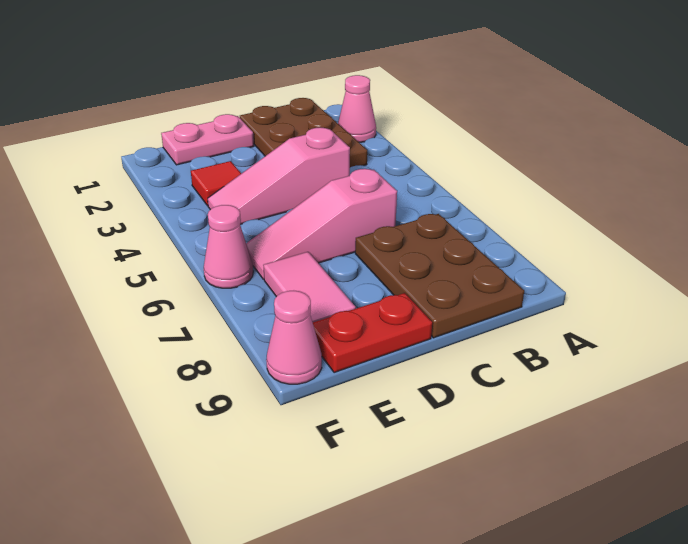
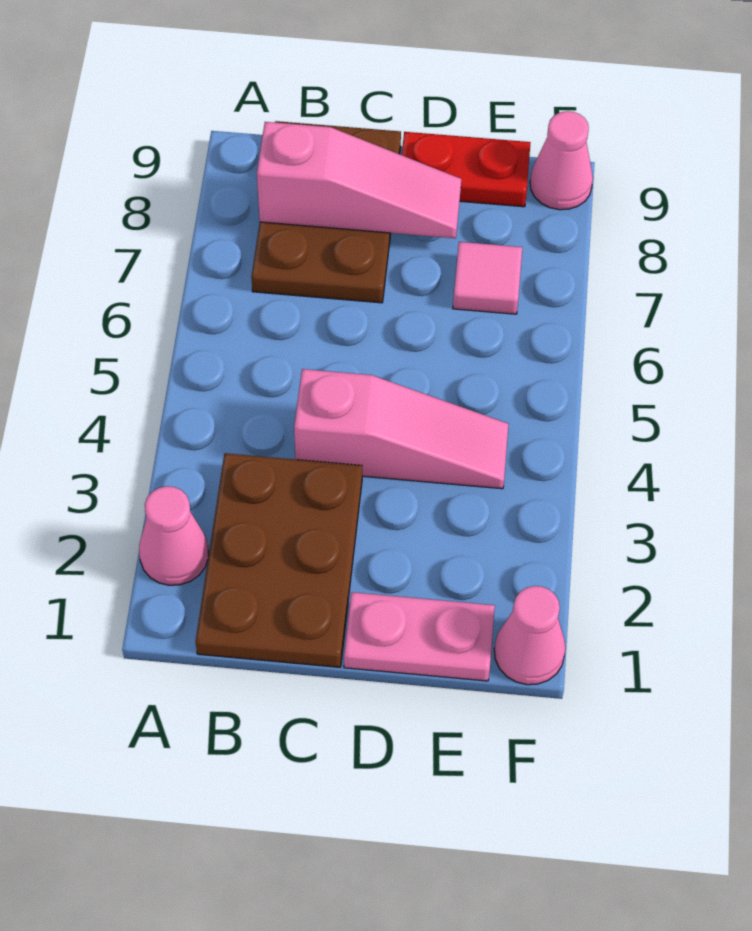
pink slope C6:E6 level 1 top C -> pink slope B8:D8 level 2 top B
red tile E3 level 1 -> none
pink tile E7:E8 level 1 -> pink tile E7 level 1
pink cone F6 level 1 -> pink cone F1 level 1

